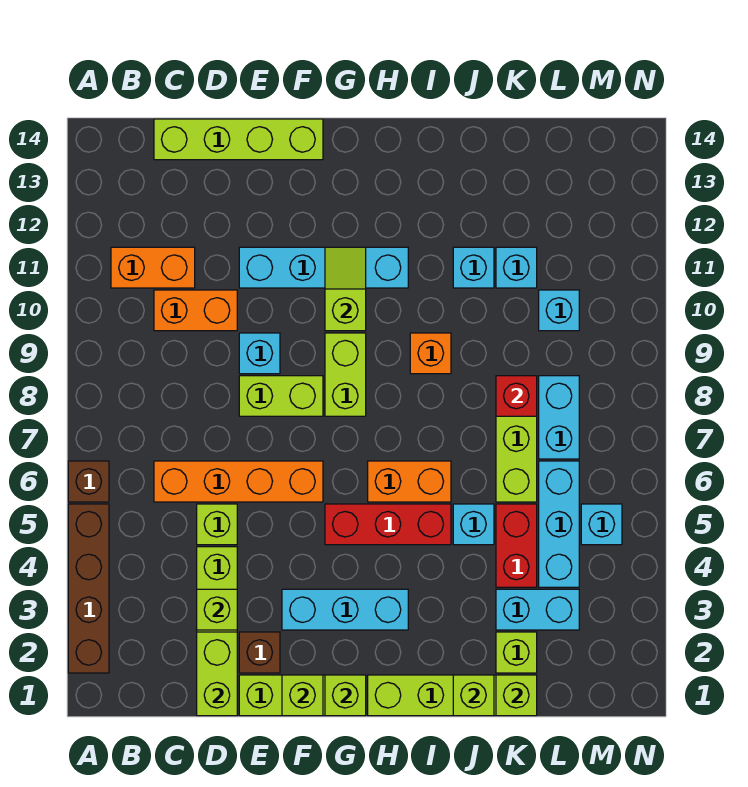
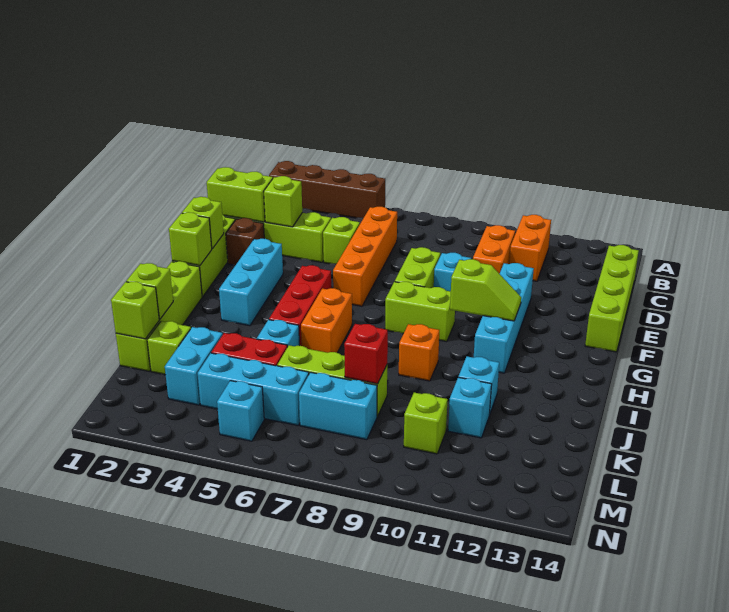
brown brick A6 level 1 -> none
cyan brick L10 level 1 -> lime brick L10 level 1

